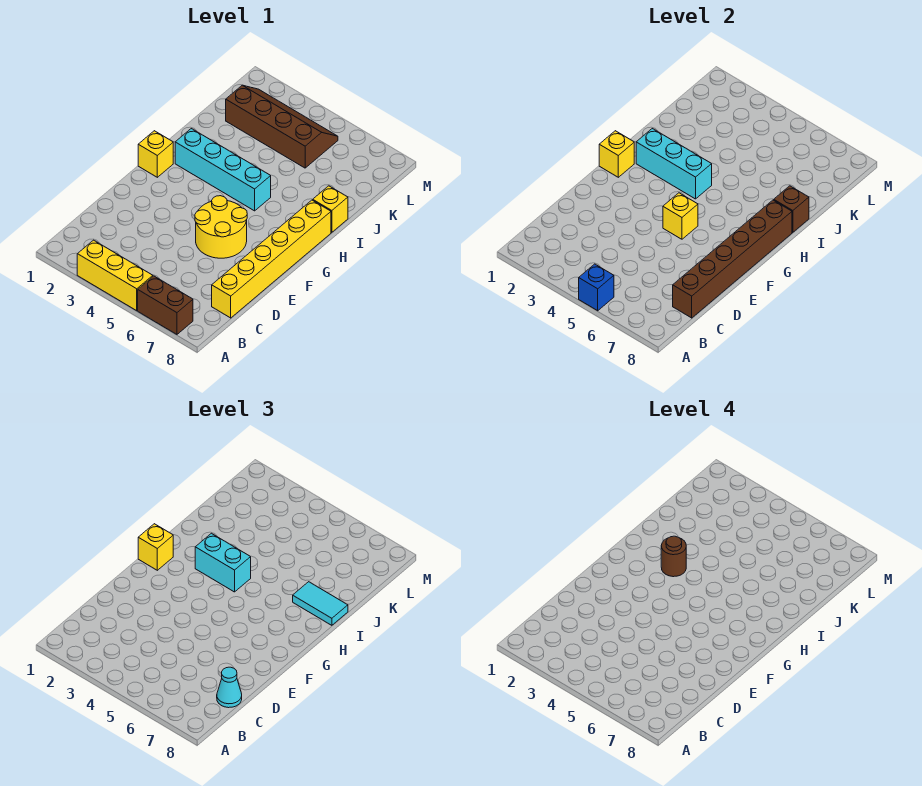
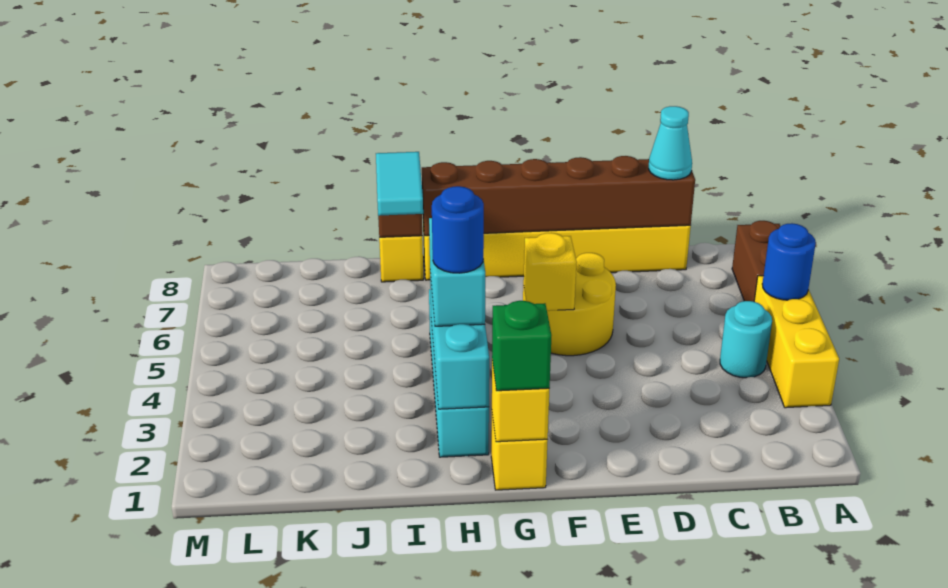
blue brick A5 level 2 -> blue round brick A5 level 2
none -> cyan round brick B4 level 1
yellow brick G1 level 3 -> green brick G1 level 3
brown round brick H3 level 4 -> blue round brick H3 level 4
brown slope K2:L5 level 1 top K -> none

